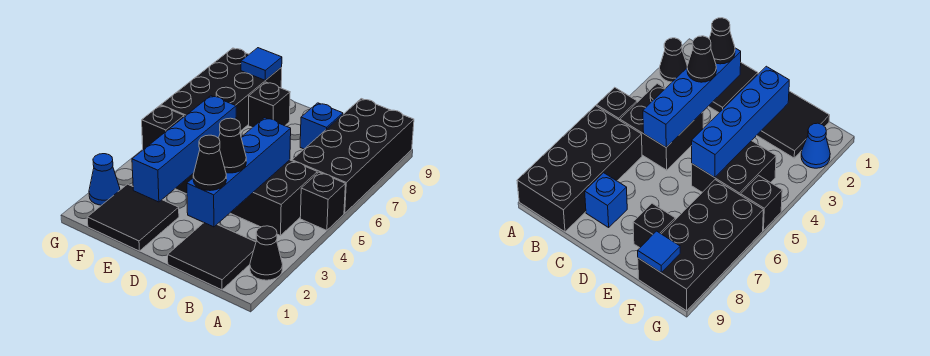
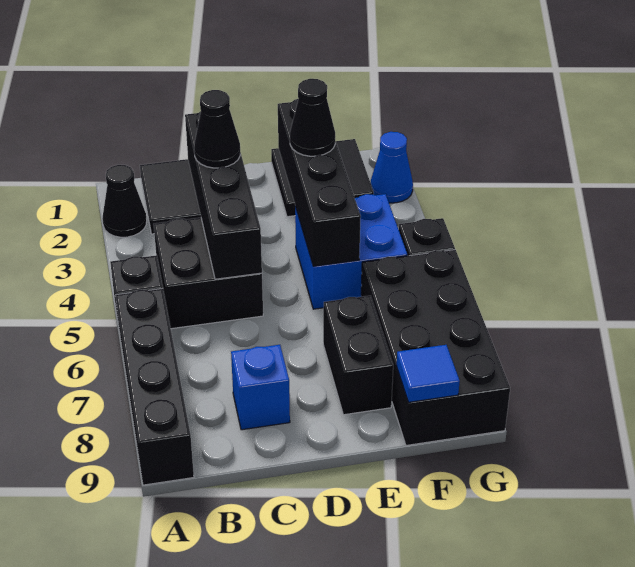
black brick A6:B9 level 1 -> black brick A6:A9 level 1
blue brick C2:C5 level 2 -> black brick C2:C5 level 2
black cone C2 level 3 -> black cone E3 level 3
blue brick E2:E5 level 2 -> black brick E2:E5 level 2
black brick E4:F5 level 1 -> blue brick E4:F5 level 1
black brick E8 level 1 -> black brick E7:E8 level 1

